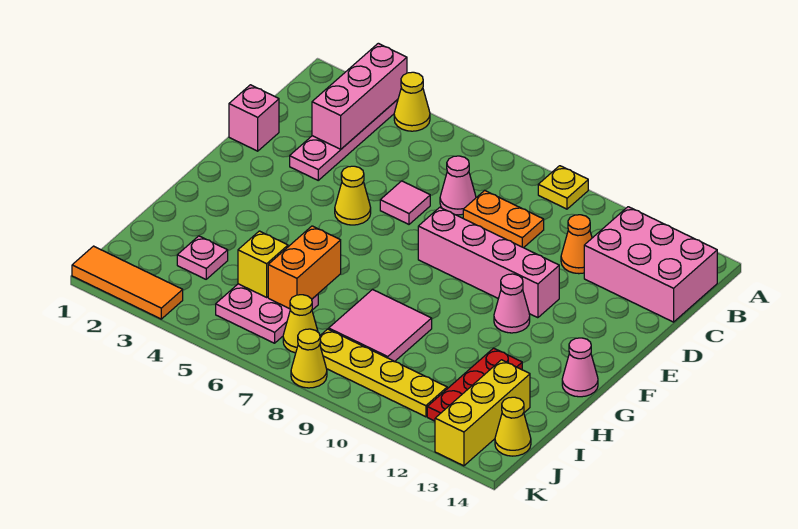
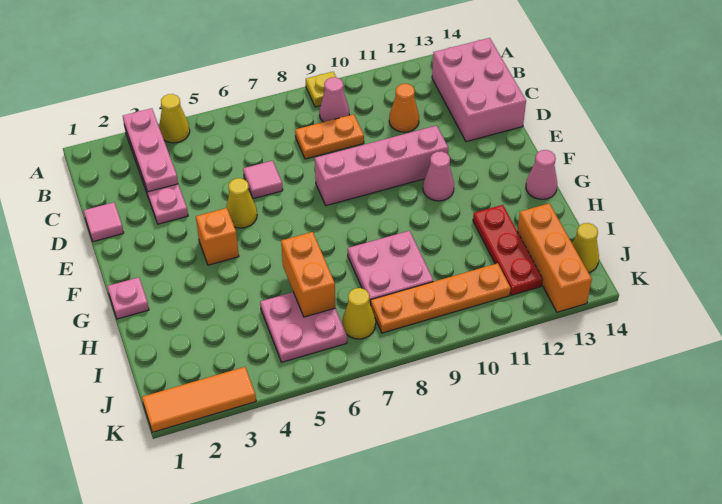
pink brick A3:C3 level 2 -> pink plate A3:C3 level 2
pink brick B12:C14 level 1 -> pink brick B13:D14 level 1
pink cone C7 level 1 -> pink cone B9 level 1
pink brick D1 level 1 -> pink tile D1 level 1
none -> orange brick F4 level 1
pink tile H8:I9 level 1 -> pink plate H8:I9 level 1
pink plate I3 level 1 -> pink plate G1 level 1
yellow brick I5 level 2 -> none
yellow brick I13:K13 level 1 -> orange brick I13:K13 level 1
yellow plate J8:J11 level 1 -> orange plate J8:J11 level 1
yellow cone K8 level 1 -> none

